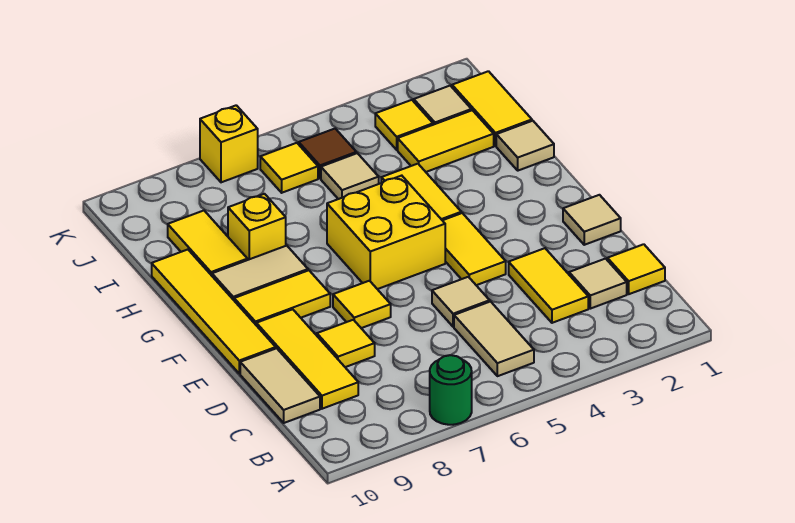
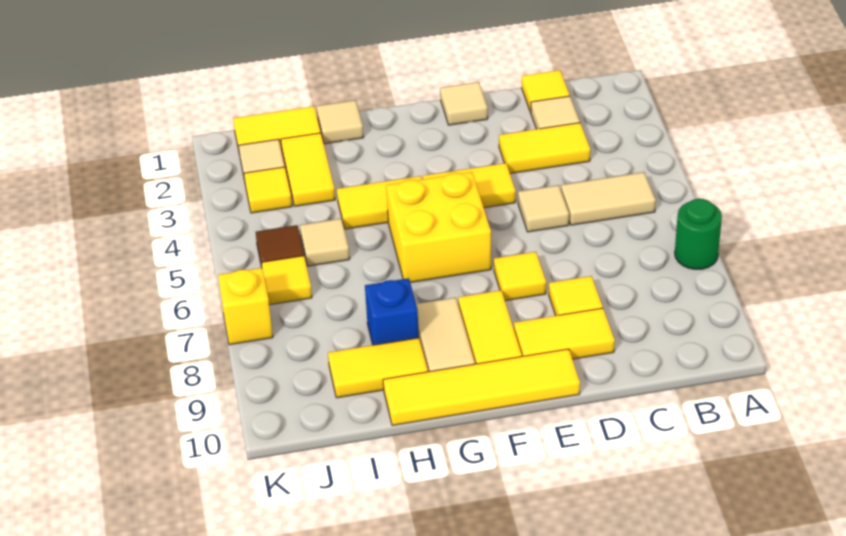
yellow tile C9:E9 level 1 -> yellow tile D9:E9 level 1
tan tile C10:D10 level 1 -> none
yellow brick H8 level 1 -> blue brick H8 level 1

